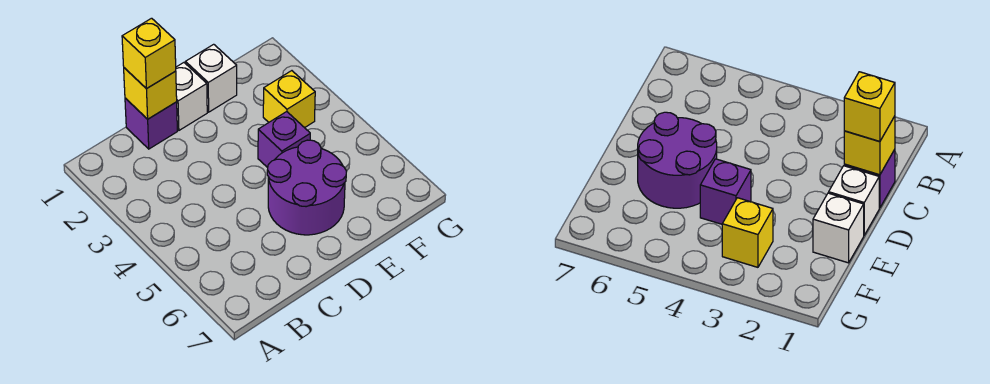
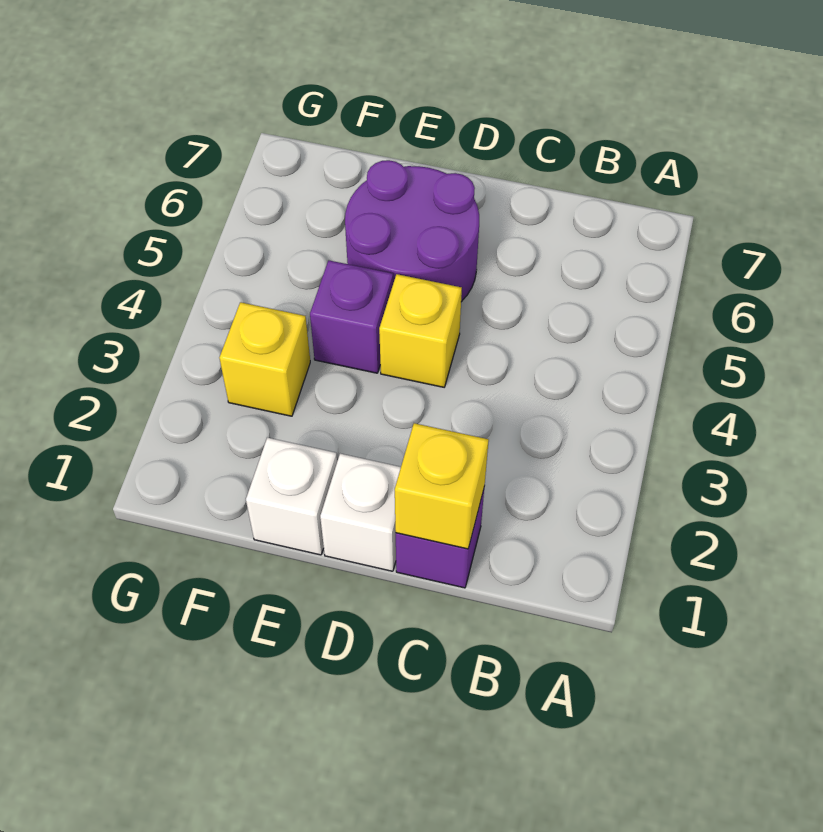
yellow brick C1 level 3 -> yellow brick D4 level 1

